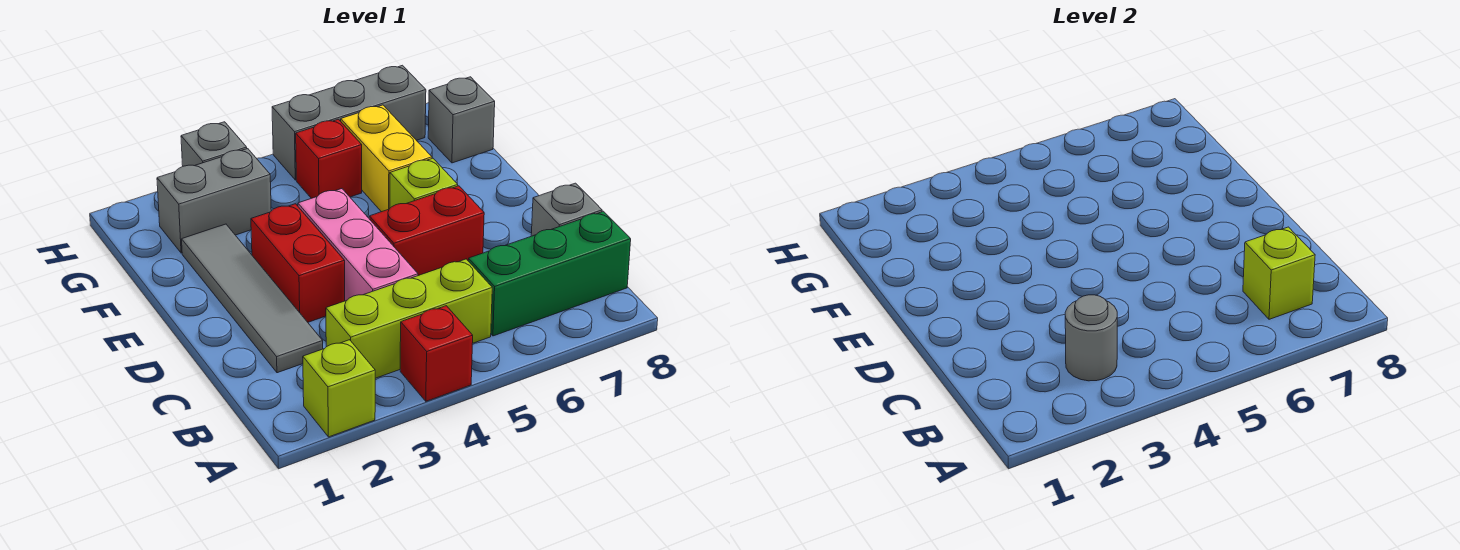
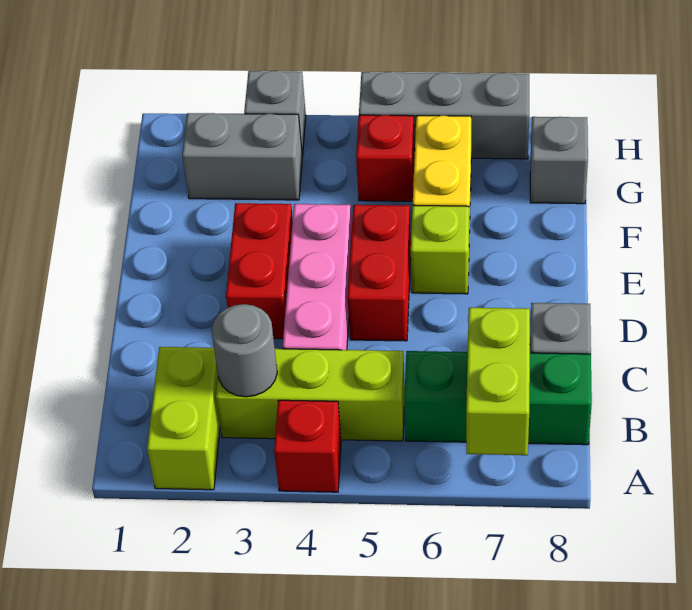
lime brick A2 level 1 -> lime brick A2:B2 level 1
lime brick B7 level 2 -> lime brick A7:B7 level 2
grey tile C2:F2 level 1 -> none
red brick D5:D6 level 1 -> red brick D5:E5 level 1

